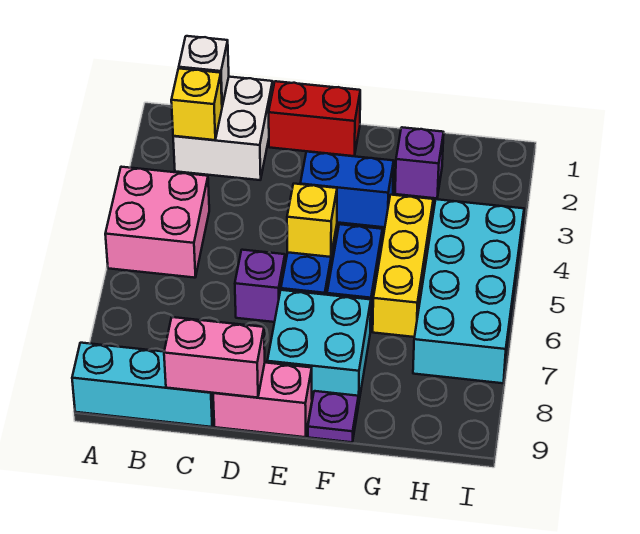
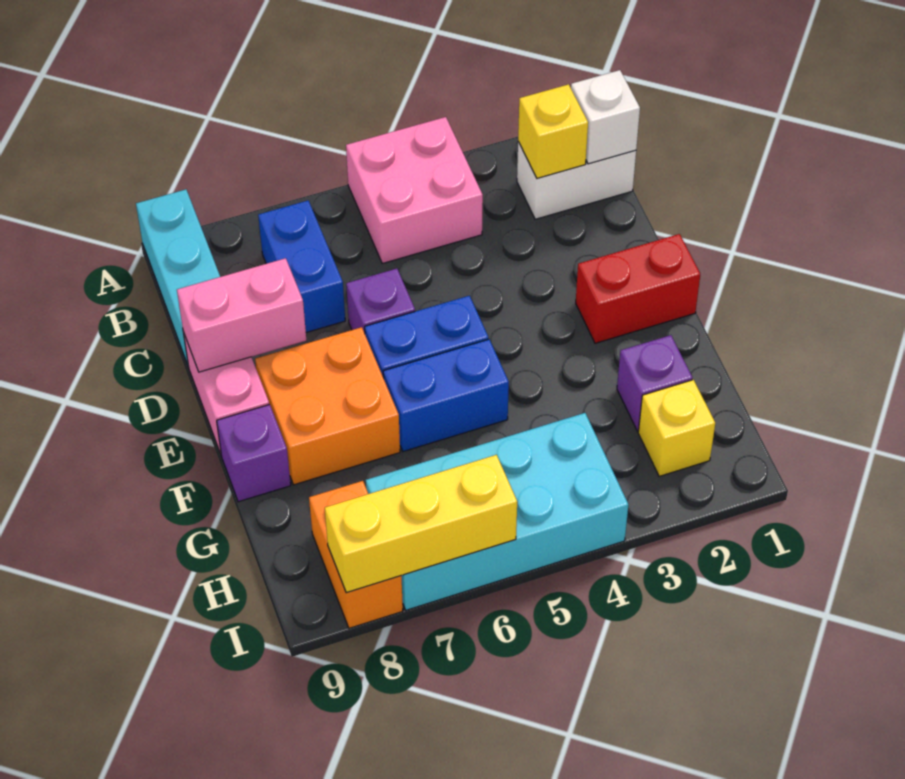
white brick B1:C2 level 1 -> white brick B1:B2 level 1
pink brick C9:D9 level 2 -> pink brick D8:D9 level 2
red brick D1:E1 level 1 -> red brick E1:E2 level 1
blue brick E3:F3 level 1 -> blue brick B7:C7 level 1
yellow brick E5 level 2 -> yellow brick H2 level 1
cyan brick E7:F8 level 1 -> orange brick E7:F8 level 1
purple plate F9 level 1 -> purple brick F9 level 1
yellow brick G4:G6 level 1 -> yellow brick I6:I8 level 2
none -> orange brick H8:I8 level 1

